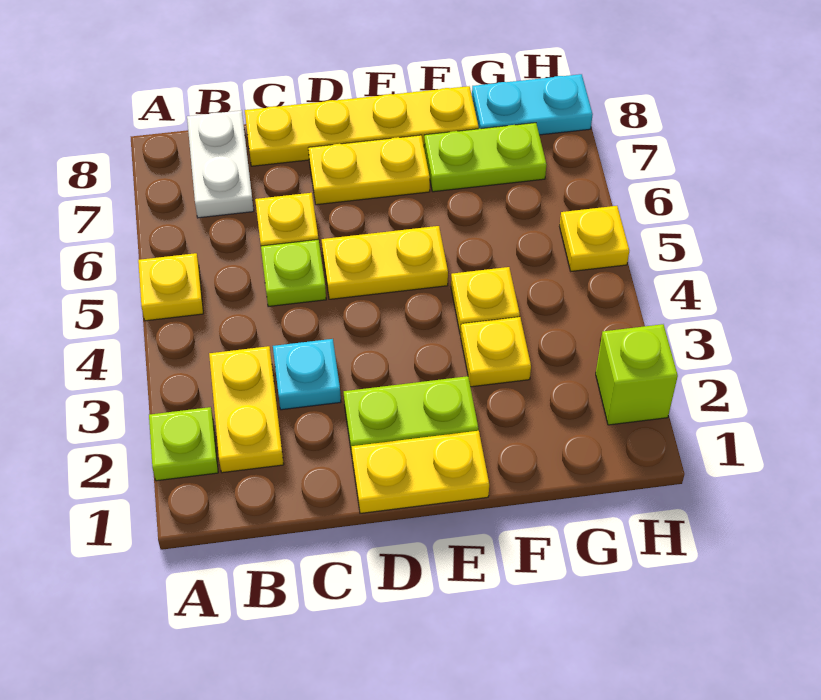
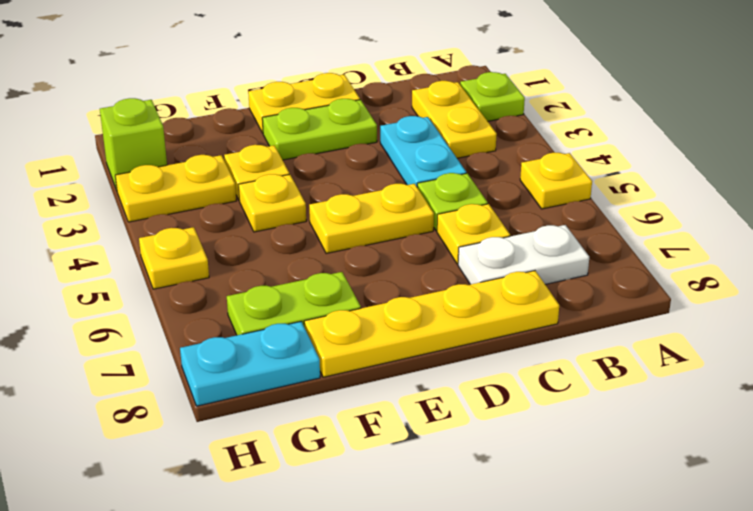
white plate B7:B8 level 1 -> white plate B7:C7 level 1
cyan plate C3 level 1 -> cyan plate C3:C4 level 1
yellow plate D7:E7 level 1 -> yellow plate G3:H3 level 1

